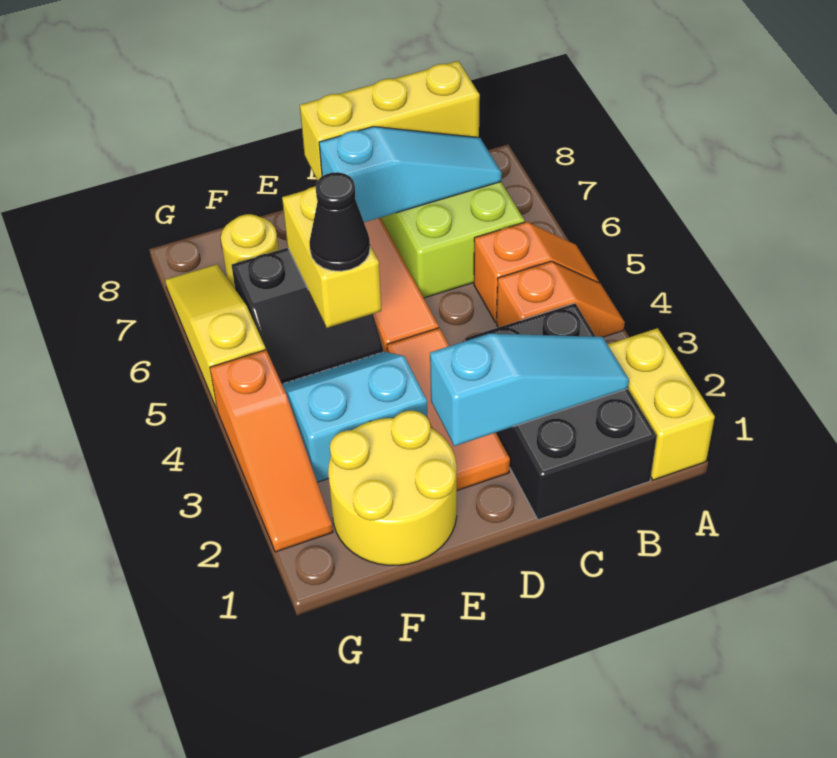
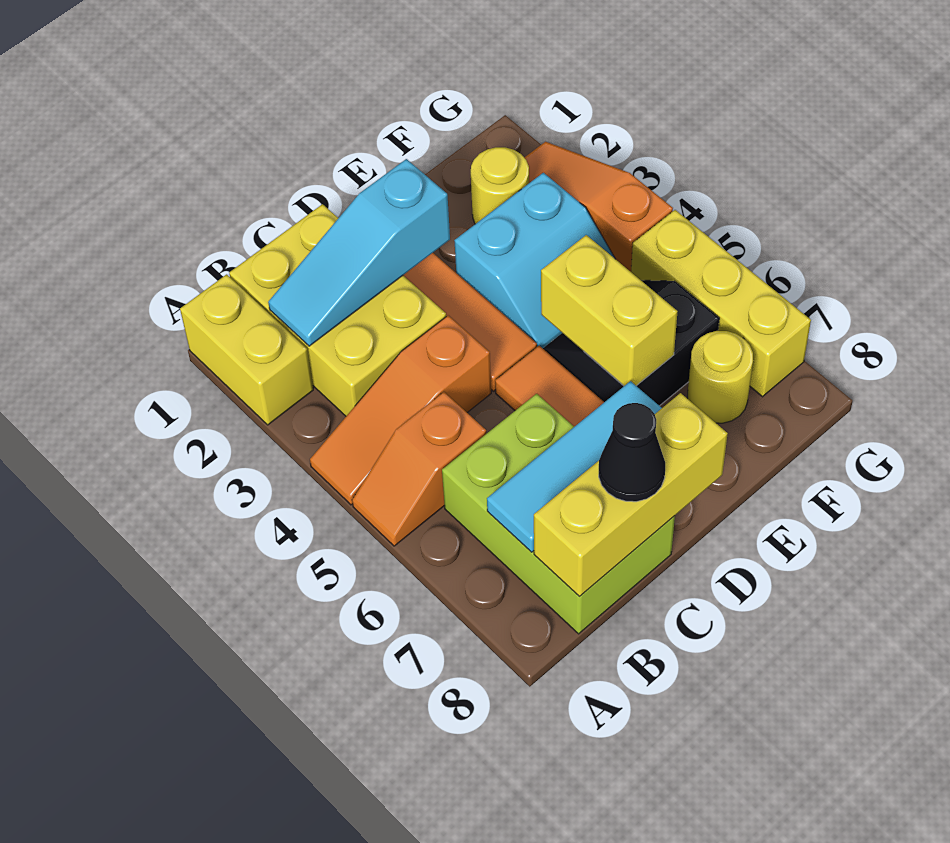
orange slope A4:B4 level 1 top B -> orange slope A4:C4 level 1 top C
black brick B1:C3 level 1 -> yellow brick B1:C3 level 1
cyan slope B7:D7 level 2 top D -> cyan tile B7:D7 level 2
yellow round brick E1:F2 level 1 -> yellow round brick F2 level 1
black cone E5 level 3 -> black cone C8 level 3
yellow slope G5:G7 level 1 top 5 -> yellow brick G5:G7 level 1

